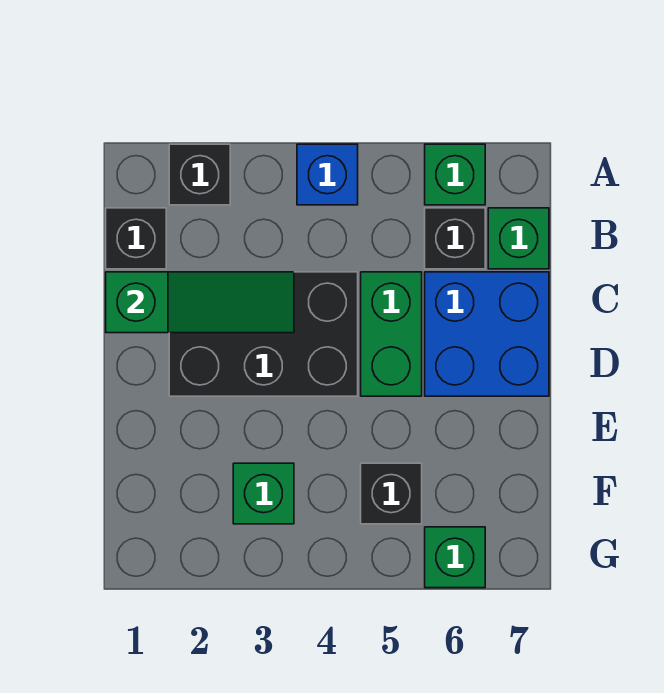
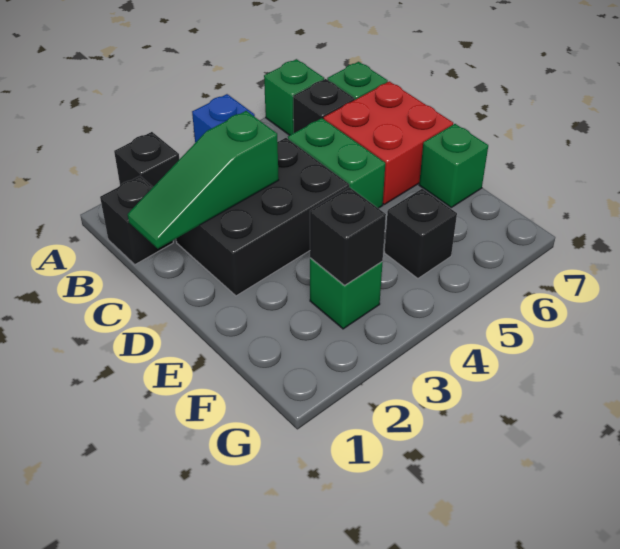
green slope C1:C3 level 2 top 1 -> green slope C1:C3 level 2 top 3
blue brick C6:D7 level 1 -> red brick C6:D7 level 1
none -> black brick F3 level 2
green brick G6 level 1 -> green brick E7 level 1

